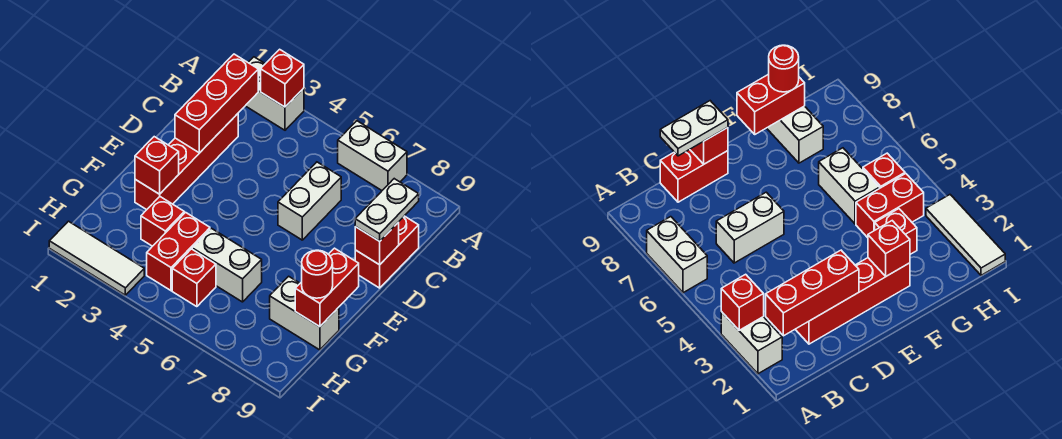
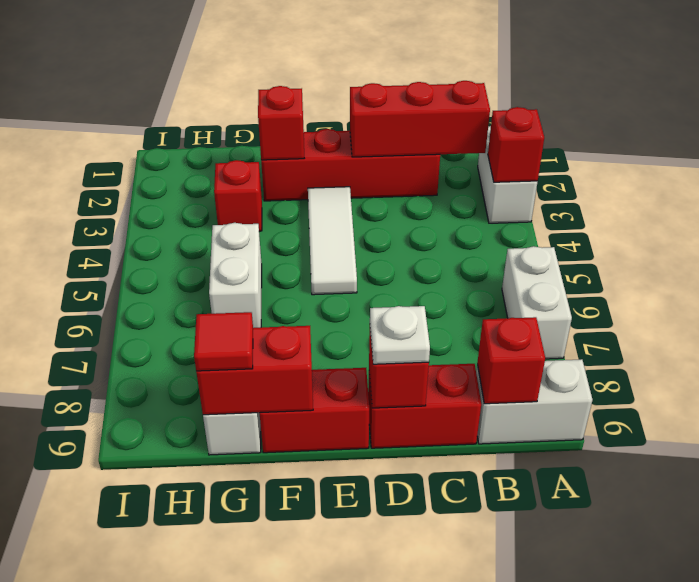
white brick C6:D6 level 1 -> white brick A9:B9 level 1
white plate C9:D9 level 3 -> white plate D9 level 3
red brick G4:H4 level 1 -> red brick E9:F9 level 1
red round brick G9 level 3 -> red tile G9 level 3
red brick H5 level 1 -> red brick B9 level 2
white tile I1:I3 level 1 -> white tile E3:E5 level 1

